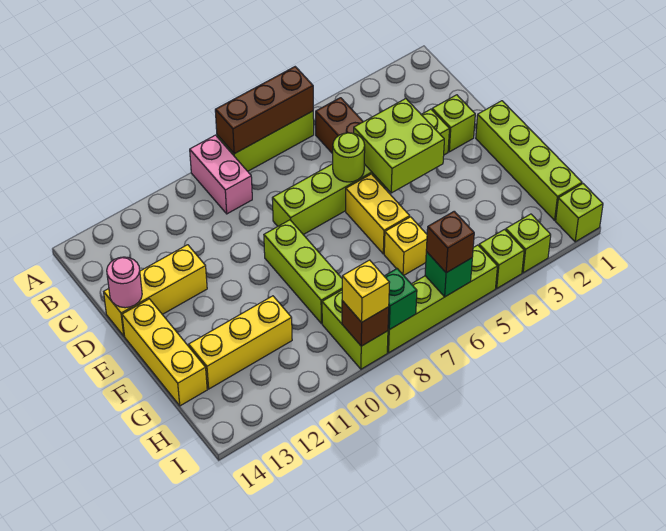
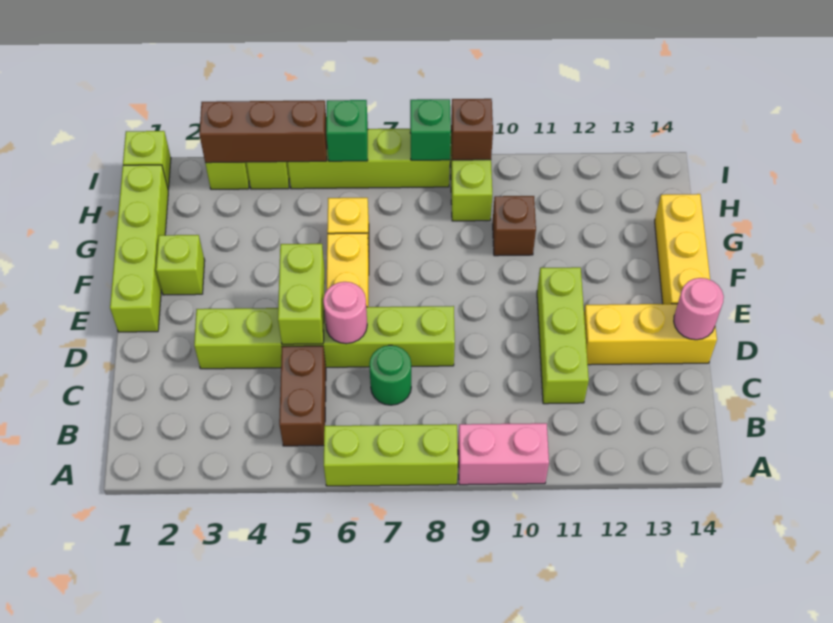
brown brick A6:A8 level 2 -> brown brick I3:I5 level 2
pink brick A9:B9 level 1 -> pink brick A9:A10 level 1
none -> green round brick C7 level 1
lime brick D2 level 1 -> lime brick F2 level 1
lime brick D4:E5 level 2 -> lime brick D5:E5 level 2
lime round brick D6 level 2 -> pink round brick D6 level 2
lime brick E9:G9 level 1 -> lime brick C11:E11 level 1
yellow brick G11:G13 level 1 -> none
brown brick I6 level 3 -> brown brick G10 level 1
yellow brick I9 level 3 -> none

